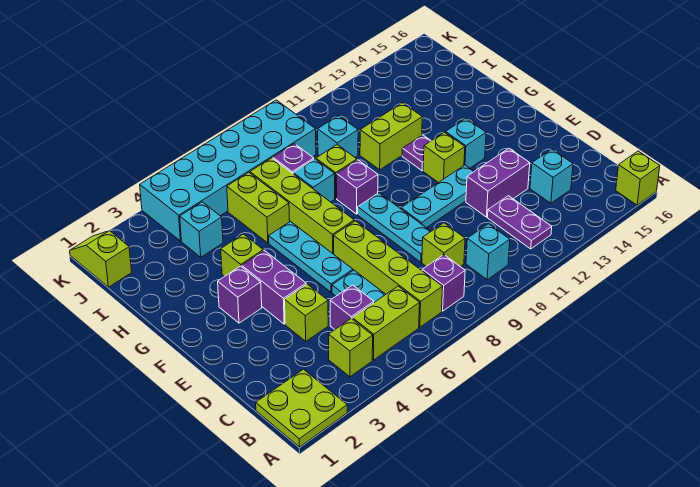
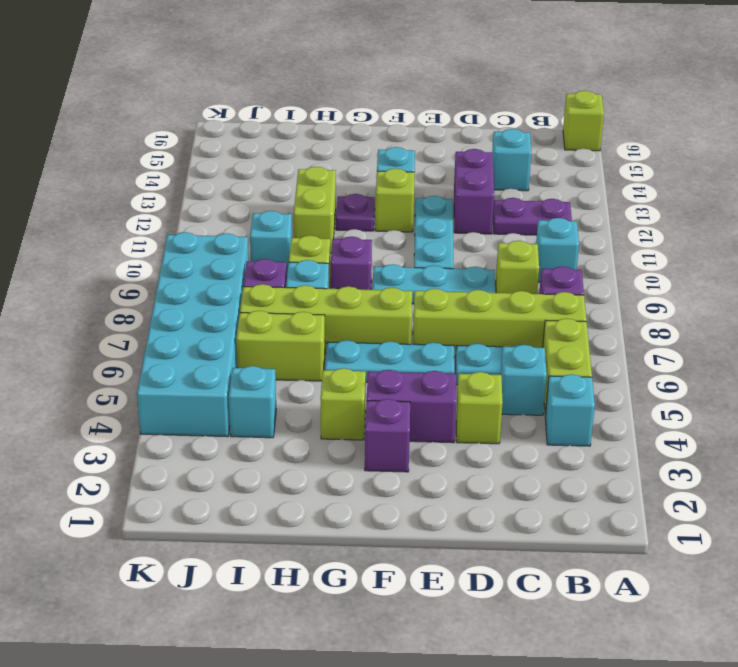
lime plate A1:B2 level 1 -> none
lime brick B4 level 1 -> cyan brick B4 level 1
purple brick C5 level 1 -> cyan brick C5 level 1
lime slope J1:K1 level 1 top J -> none

